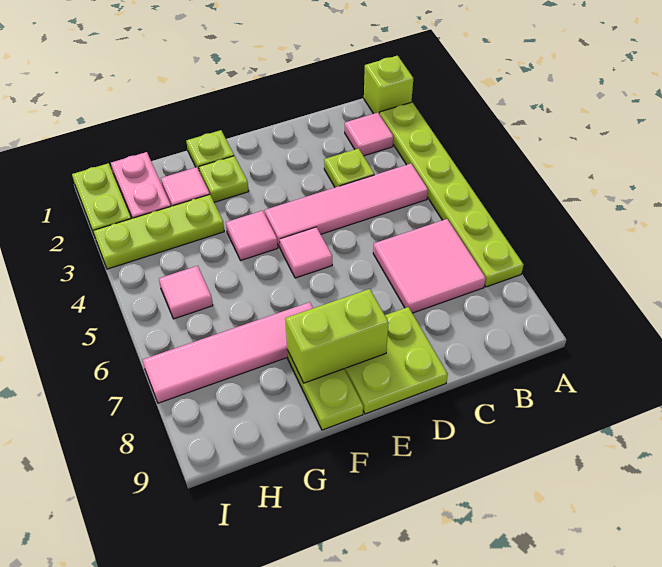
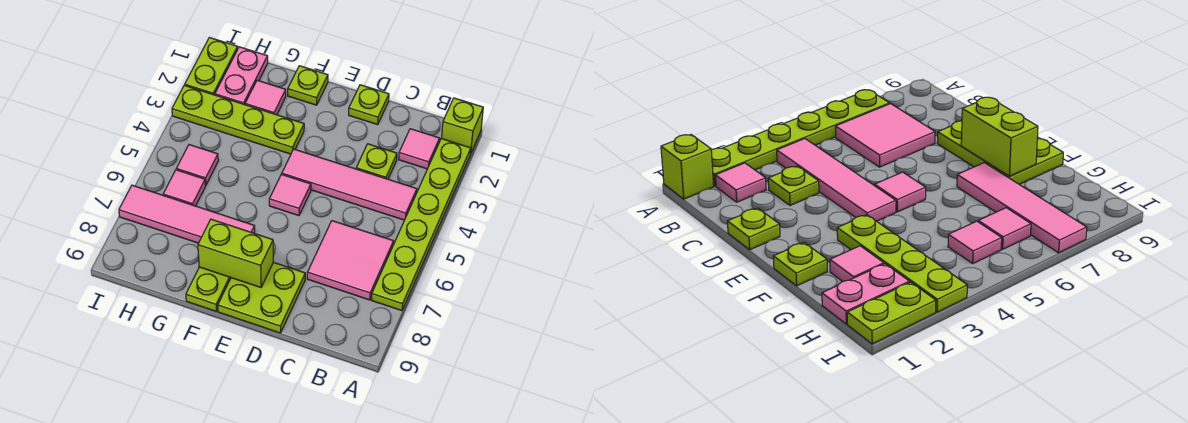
lime plate F2 level 1 -> lime plate D1 level 1
pink tile F4 level 1 -> pink tile H6 level 1
lime plate G3:I3 level 1 -> lime plate F3:I3 level 1

